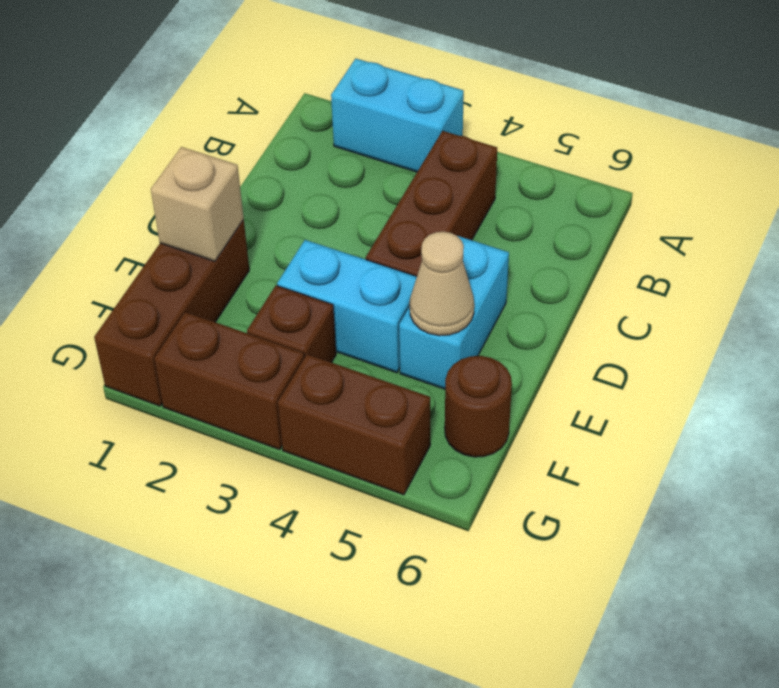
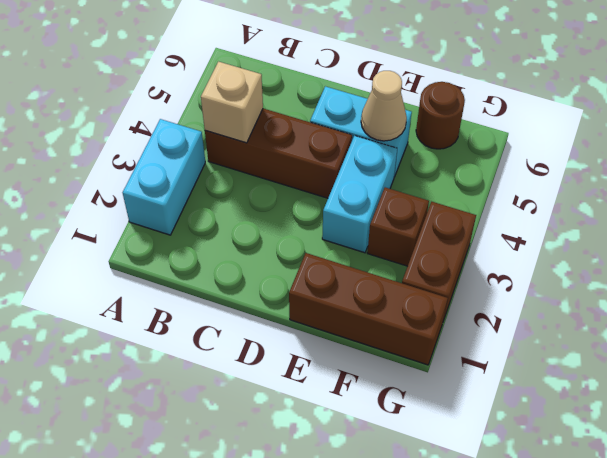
tan brick E1 level 2 -> tan brick B4 level 2
brown brick G4:G5 level 1 -> none

